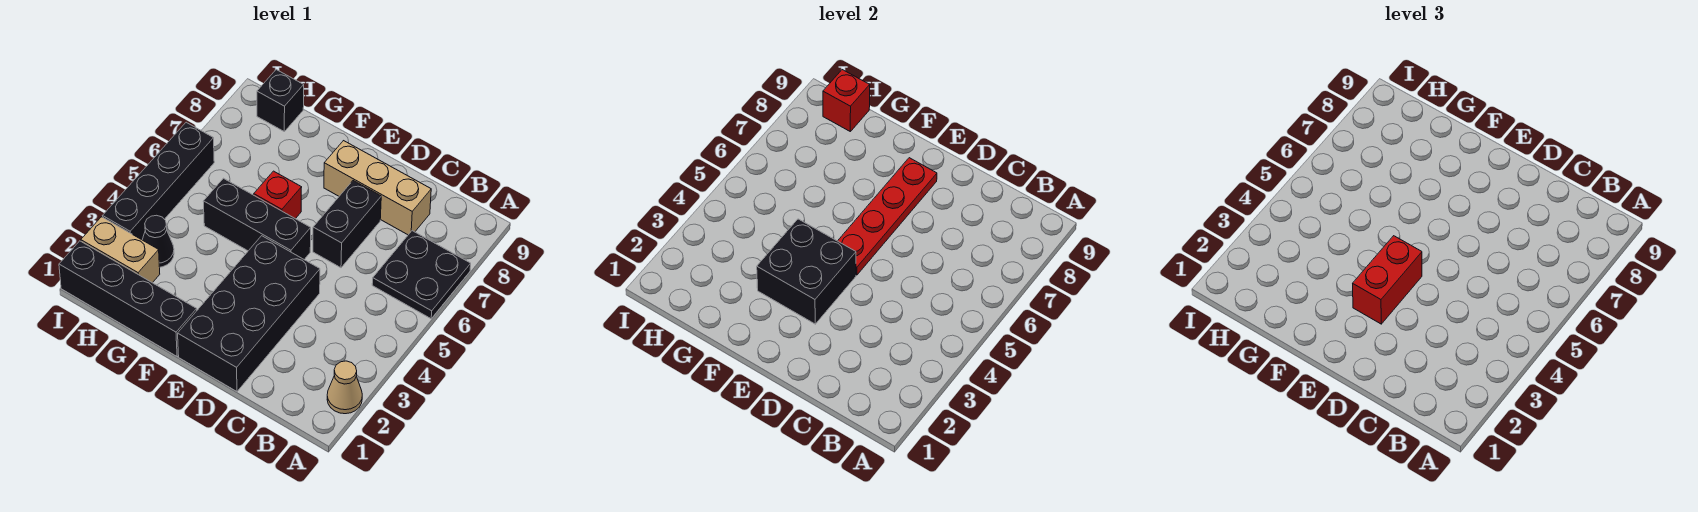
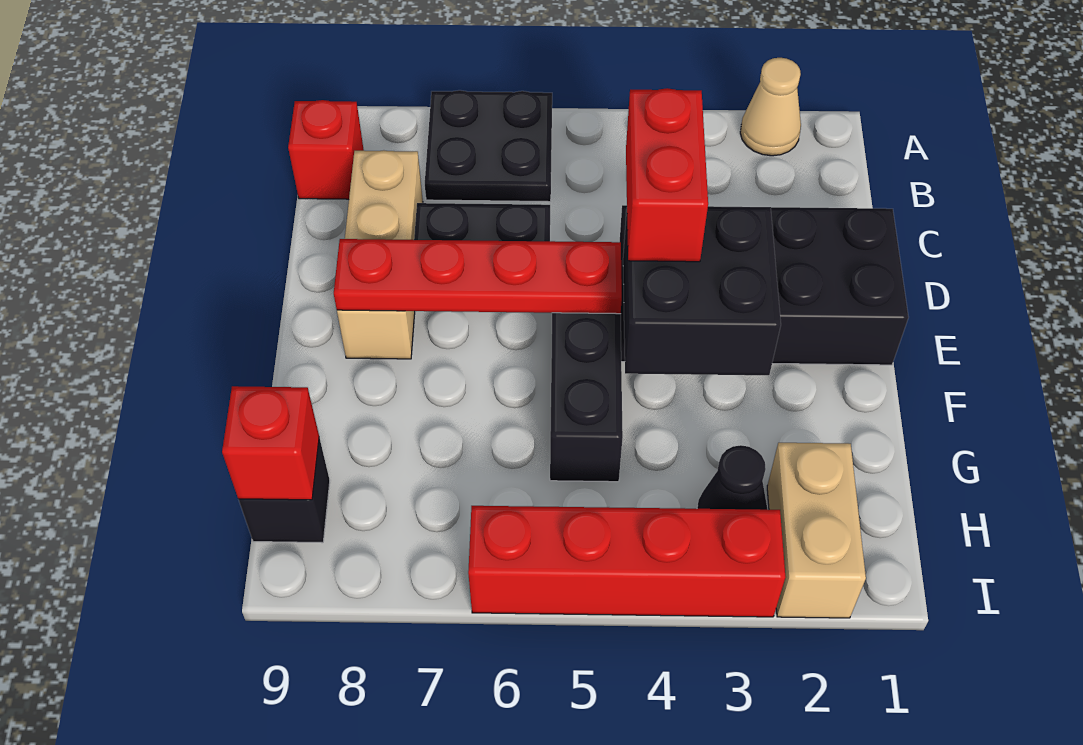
red brick E3:E4 level 3 -> red brick D4:E4 level 3
black brick F1:I1 level 1 -> none
red brick F6 level 1 -> red brick B9 level 1
black brick I3:I6 level 1 -> red brick I3:I6 level 1

